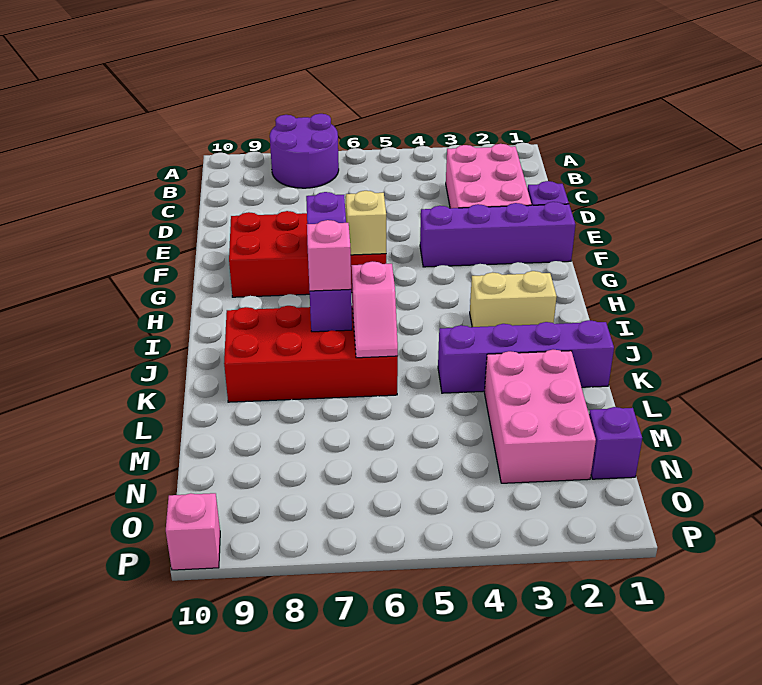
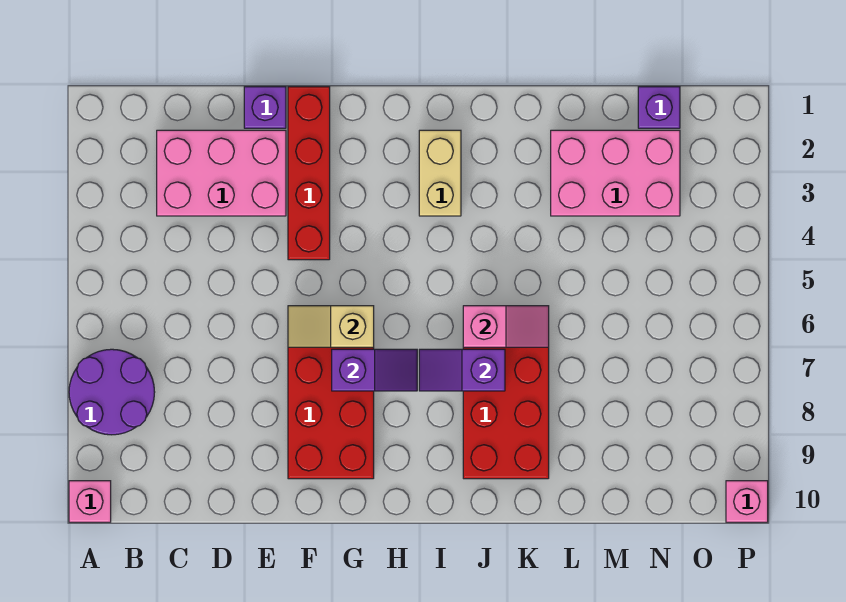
purple brick F1:F4 level 1 -> red brick F1:F4 level 1
pink brick J7 level 3 -> pink brick A10 level 1
purple brick K1:K4 level 1 -> none

